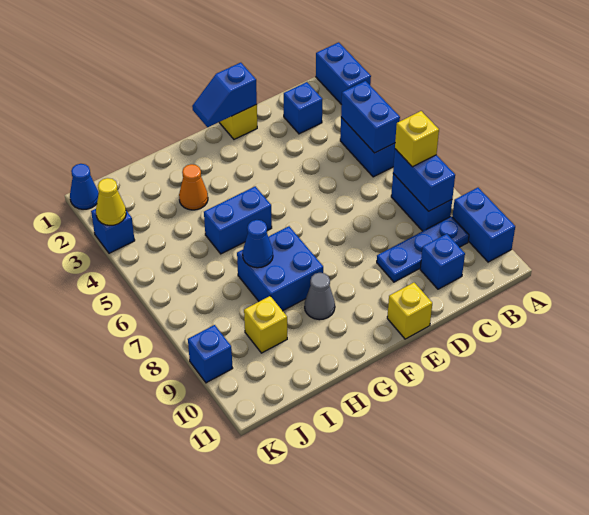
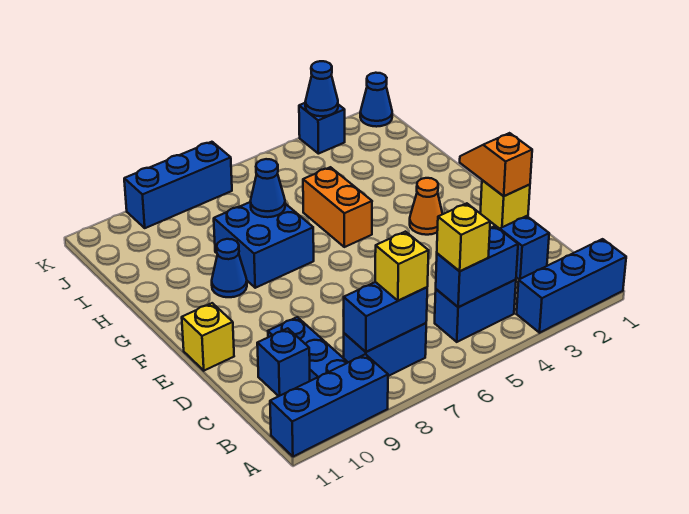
blue brick A1:A2 level 1 -> blue brick A1:A3 level 1
blue brick A9:A10 level 1 -> blue brick A9:A11 level 1
blue slope E1:F1 level 2 top E -> orange slope E1:F1 level 2 top E
blue brick G5:H5 level 1 -> orange brick G5:H5 level 1
grey cone G9 level 1 -> blue cone G9 level 1
orange cone H3 level 1 -> orange cone F3 level 1
yellow brick I9 level 1 -> yellow brick B5 level 3
yellow cone K3 level 2 -> blue cone K3 level 2
blue brick K9 level 1 -> blue brick K7:K9 level 1

